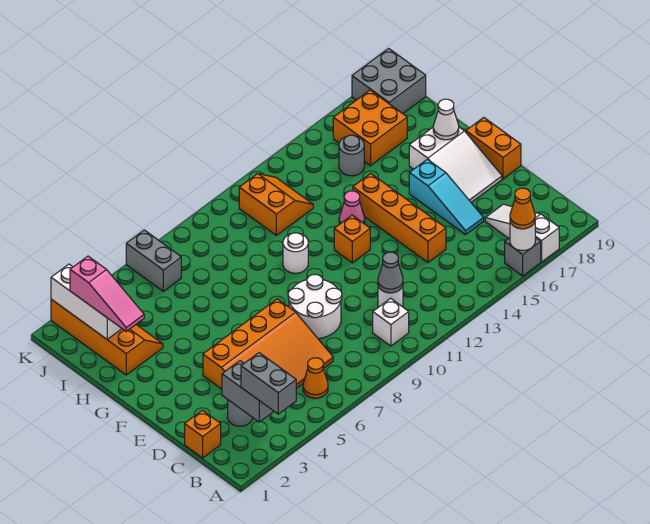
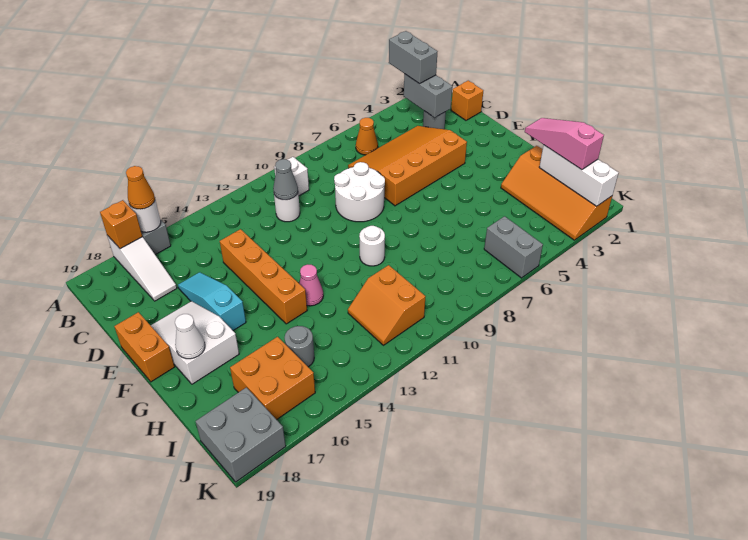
orange brick F12 level 1 -> orange brick A17 level 2

